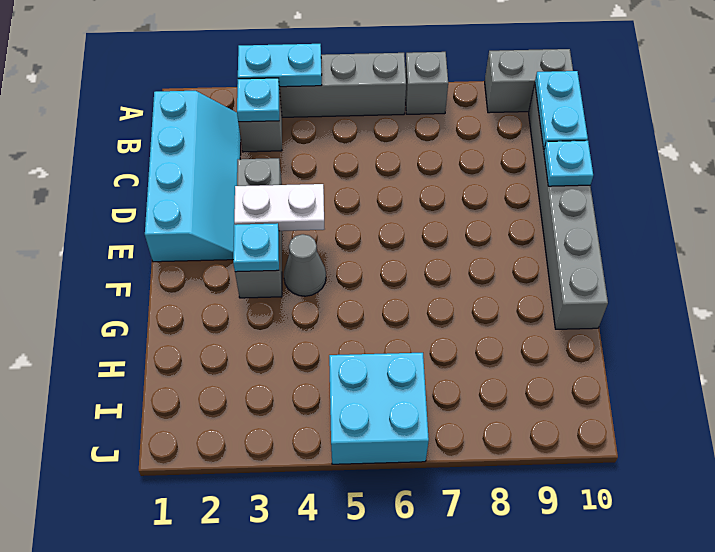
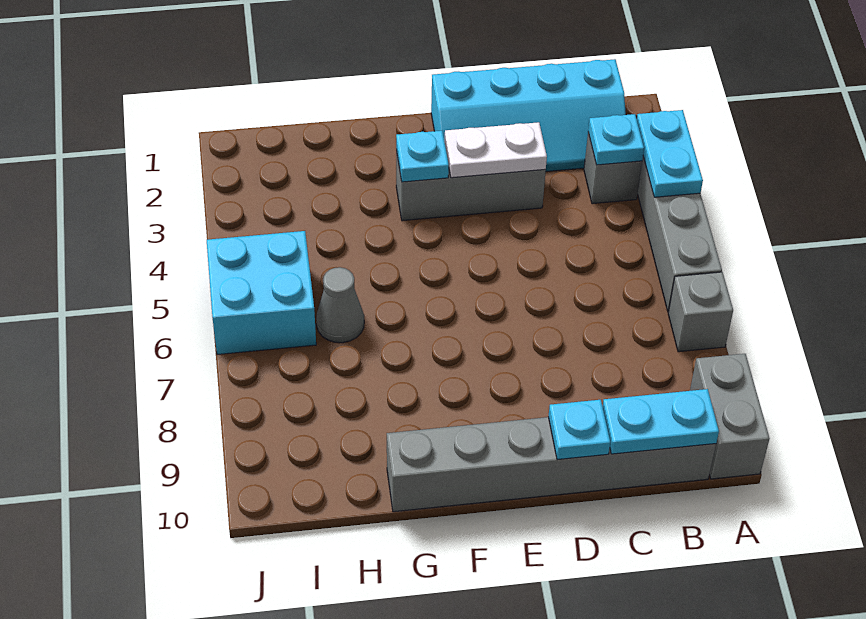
white plate E3:E4 level 2 -> white plate D3:E3 level 2
grey cone F4 level 1 -> grey cone H6 level 1

